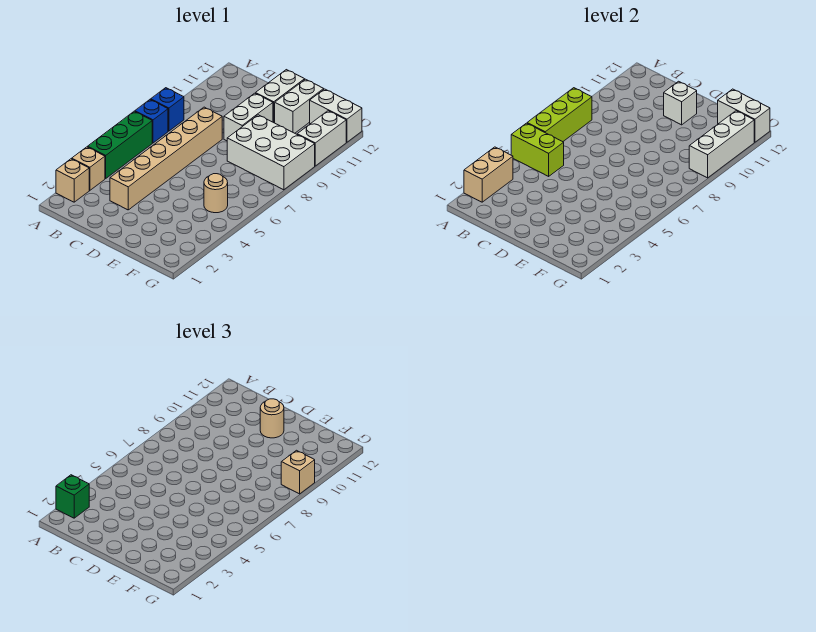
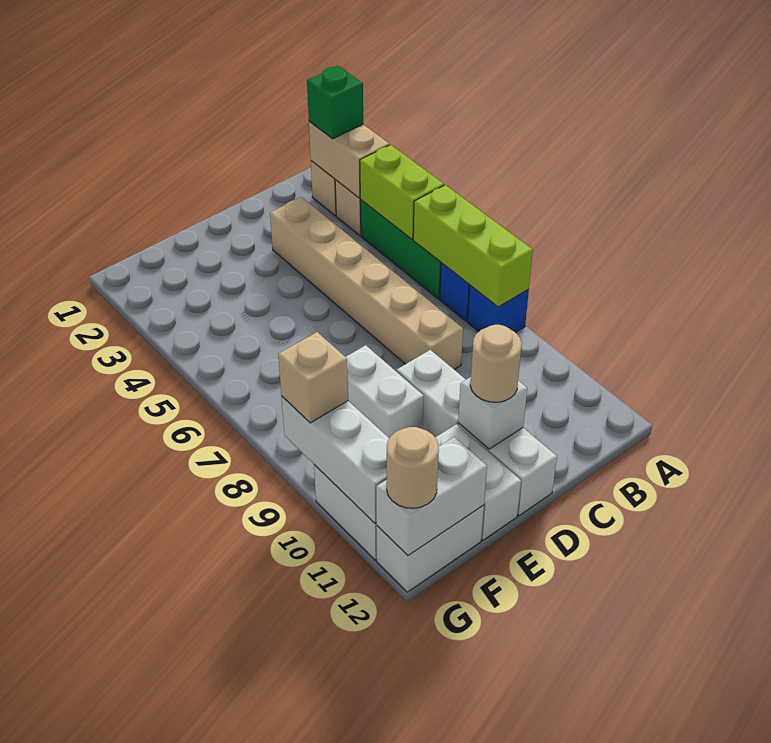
lime brick A5:B5 level 2 -> lime brick A4:A5 level 2
white brick E8:G9 level 1 -> white brick E8:E9 level 1
tan round brick F5 level 1 -> tan round brick G12 level 3

